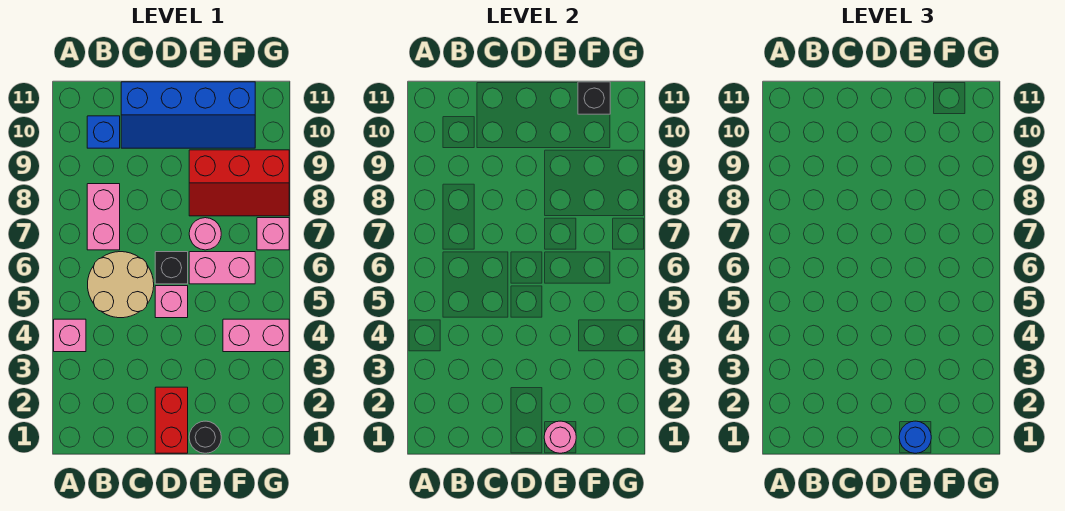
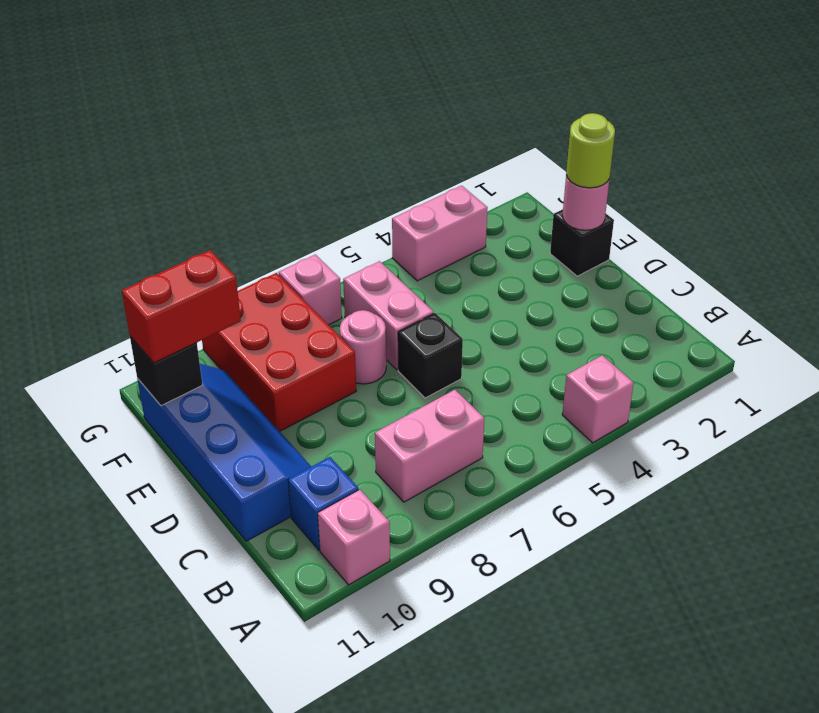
tan round brick B5:C6 level 1 -> none
red brick D1:D2 level 1 -> red brick F10:F11 level 3
pink brick D5 level 1 -> pink brick A10 level 1
black round brick E1 level 1 -> black brick E1 level 1
blue round brick E1 level 3 -> lime round brick E1 level 3
red slope E8:G9 level 1 top 9 -> red brick E8:G9 level 1
pink brick F4:G4 level 1 -> pink brick G3:G4 level 1

